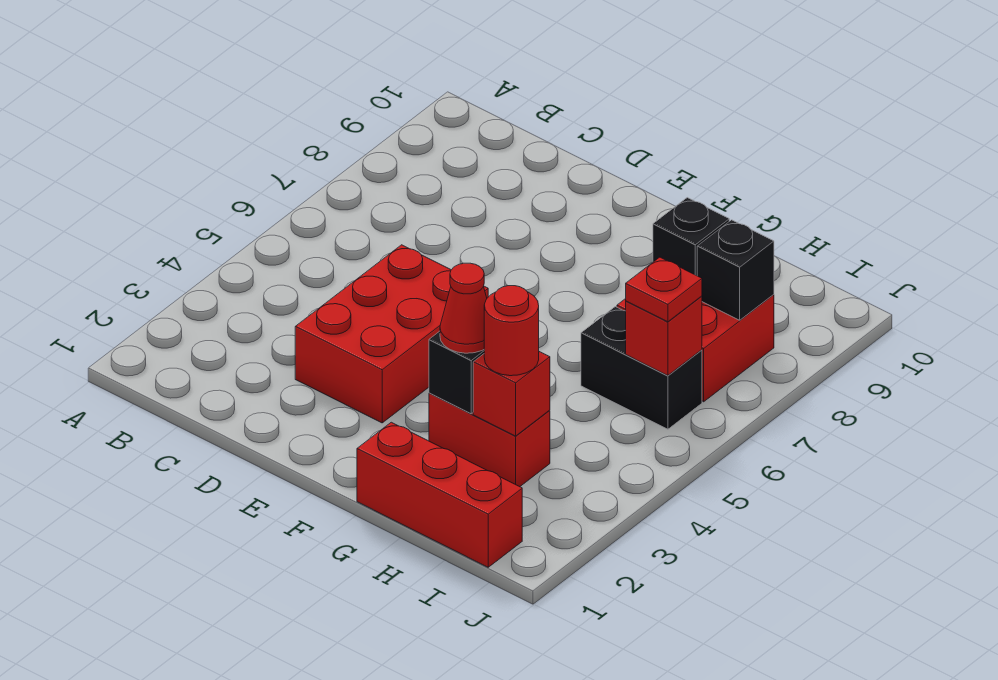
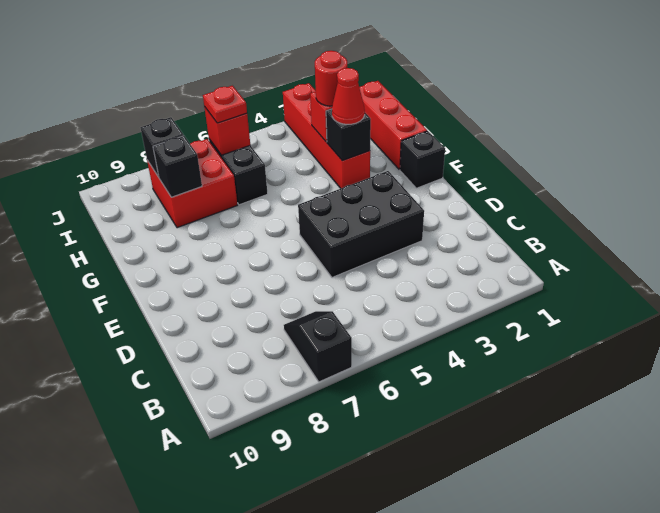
none -> black slope A7:B7 level 1 top A
red brick D3:E5 level 1 -> black brick D3:E5 level 1
none -> black brick F1 level 1
red brick G3:H3 level 1 -> red brick G3:J3 level 1

